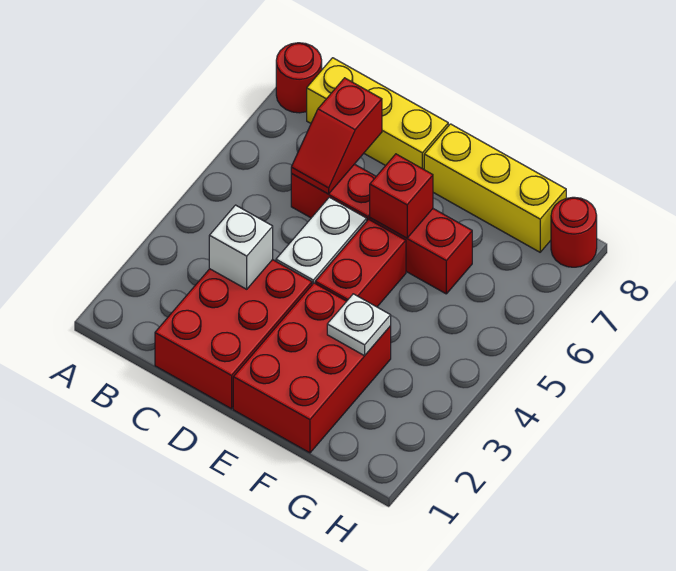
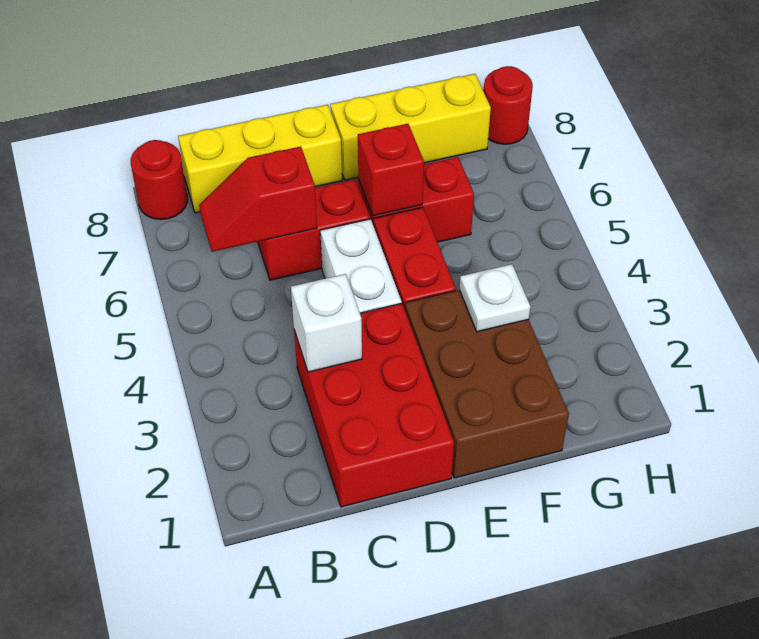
red slope C6:C7 level 2 top 7 -> red slope B6:C6 level 2 top C
red brick E1:F3 level 1 -> brown brick E1:F3 level 1

